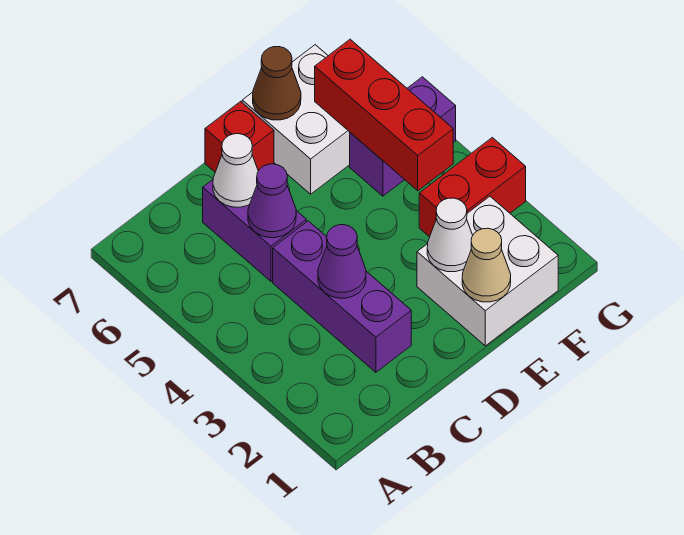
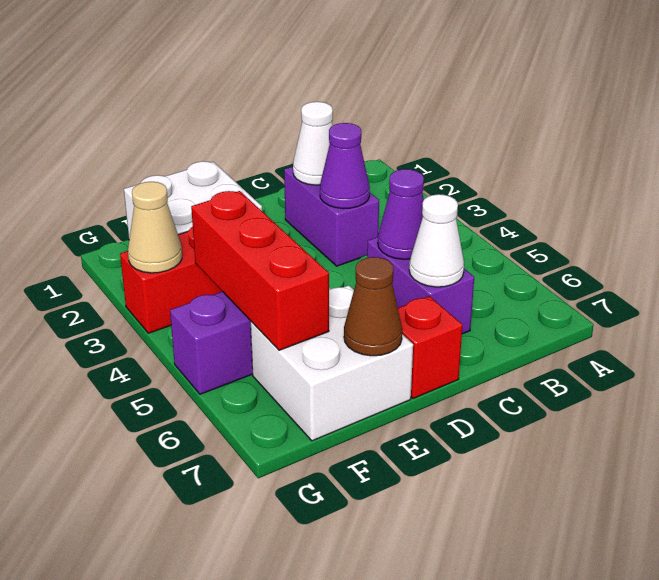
purple brick C2:C4 level 1 -> purple brick C2:C3 level 1
tan cone E1 level 2 -> tan cone G3 level 2
white cone E2 level 2 -> white cone C2 level 2

